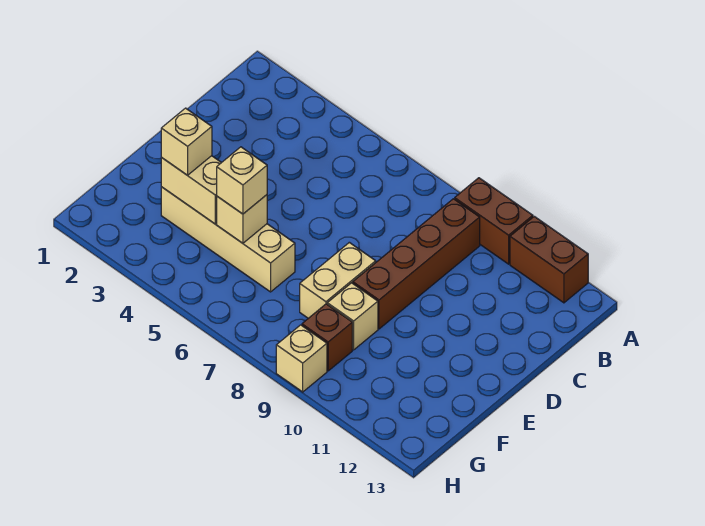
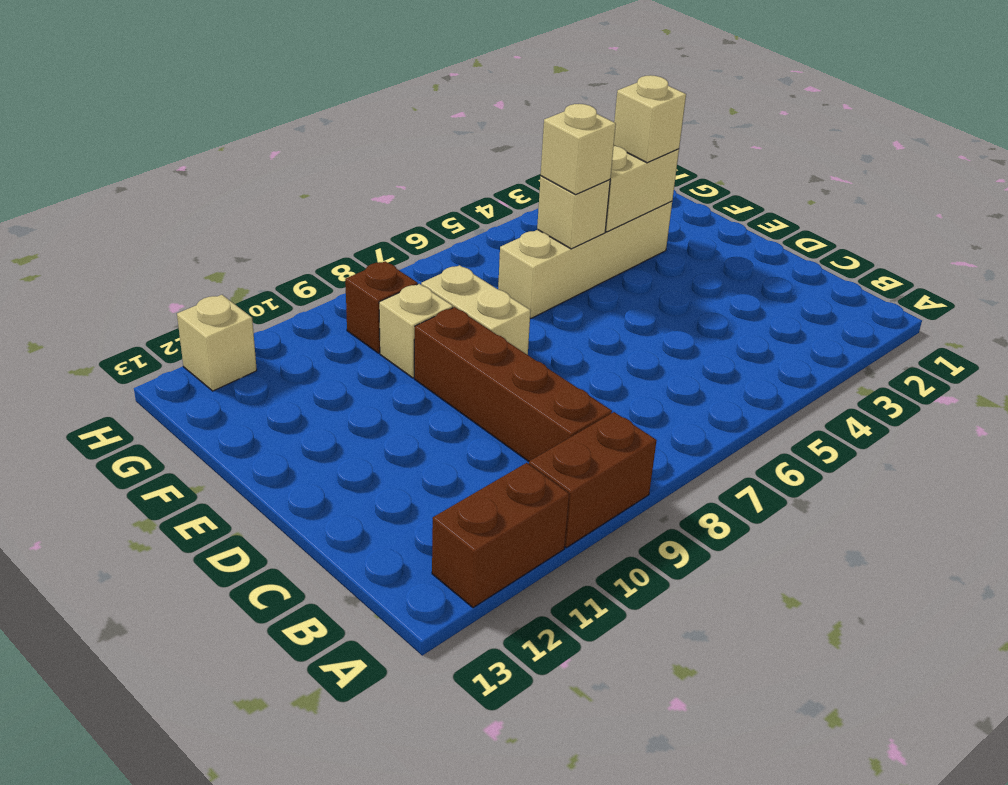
tan brick H9 level 1 -> tan brick H12 level 1

